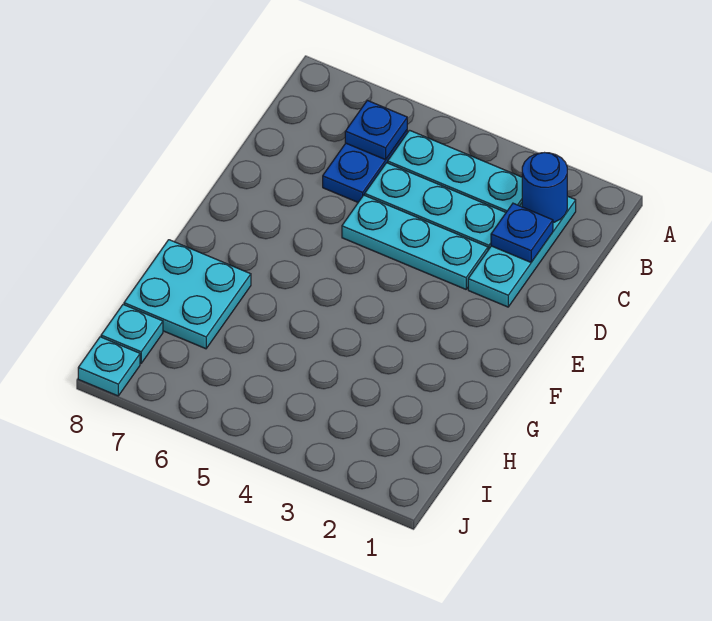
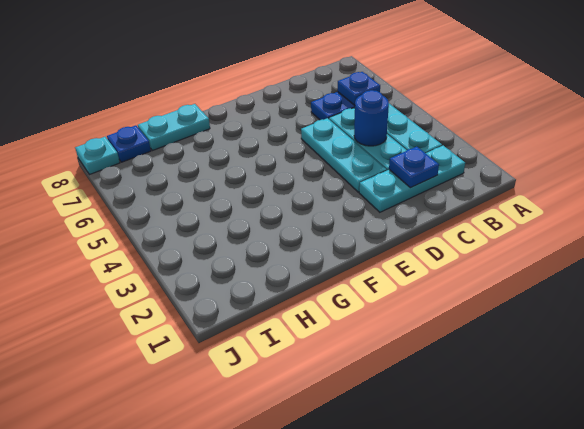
blue round brick B2 level 2 -> blue round brick C4 level 2
cyan plate G7:H8 level 1 -> cyan plate G8:H8 level 1
cyan plate I8 level 1 -> blue plate I8 level 1

